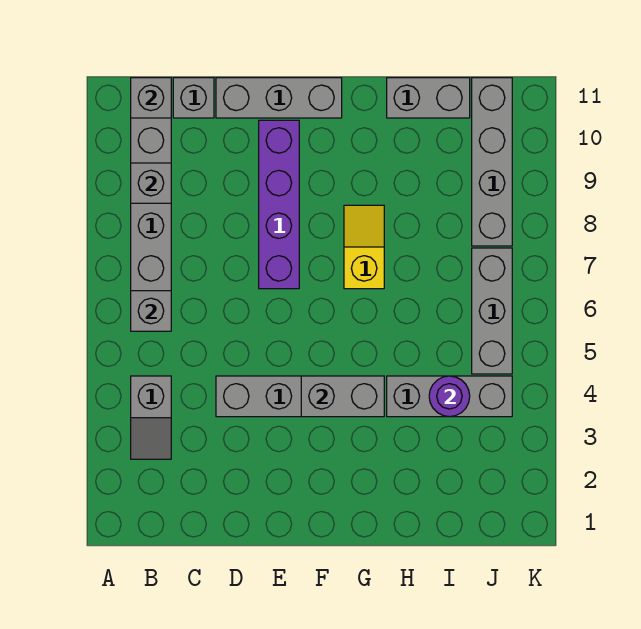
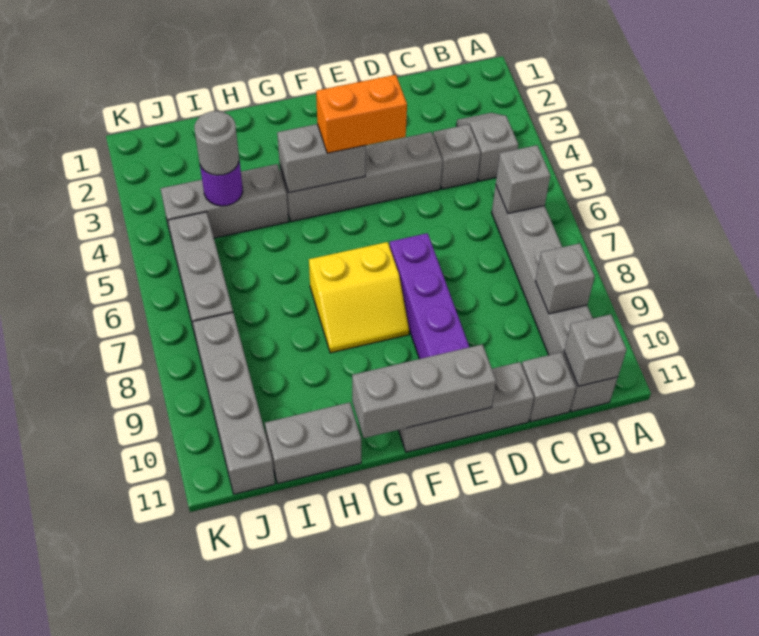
none -> grey brick C4 level 1
none -> orange brick E4:F4 level 3
none -> grey brick E11:G11 level 2
yellow slope G7:G8 level 1 top 7 -> yellow slope F7:G8 level 1 top 7
none -> grey round brick I4 level 3

